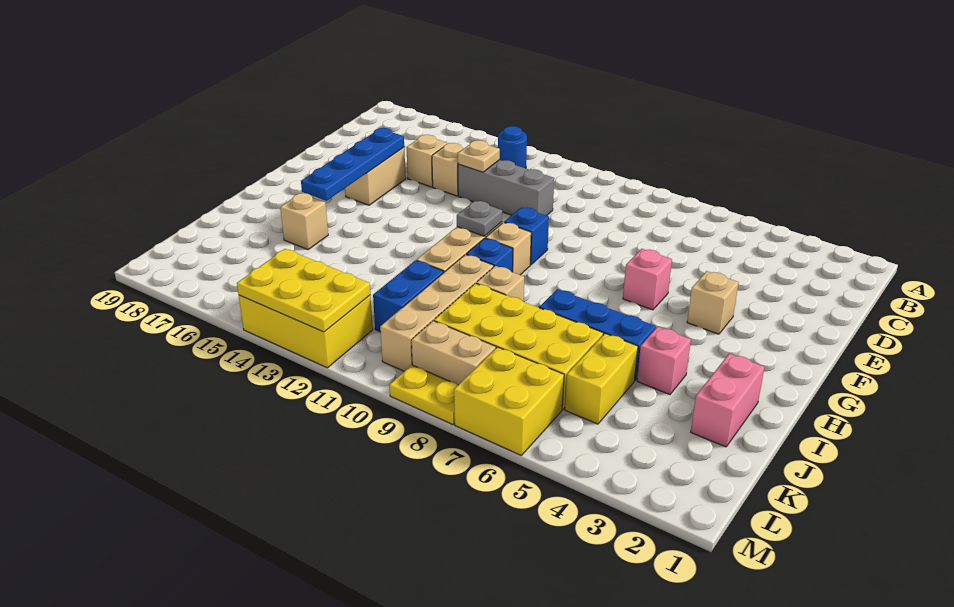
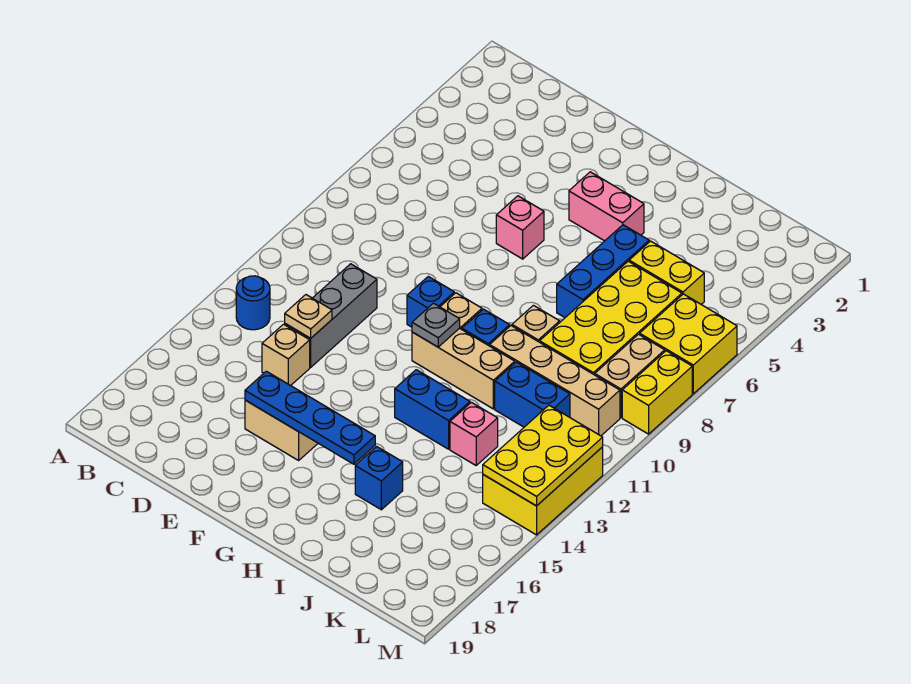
tan brick D15 level 1 -> none
tan brick F4 level 1 -> none
none -> blue brick H13:I13 level 1
pink brick I2:J2 level 1 -> pink brick G4:H4 level 1
pink brick I4 level 1 -> pink brick J13 level 1
tan brick I16 level 1 -> blue brick I16 level 1
yellow plate M8:M9 level 1 -> yellow brick M8:M9 level 1

